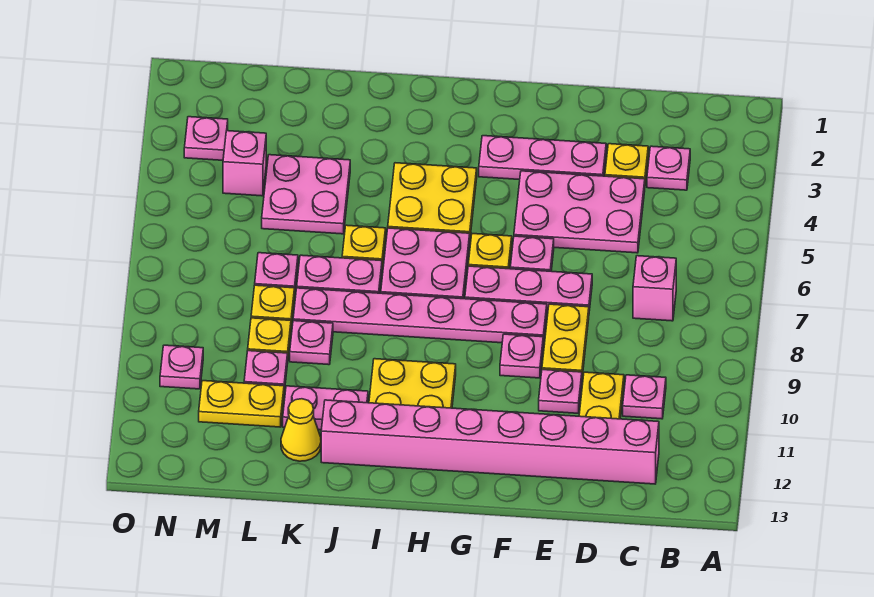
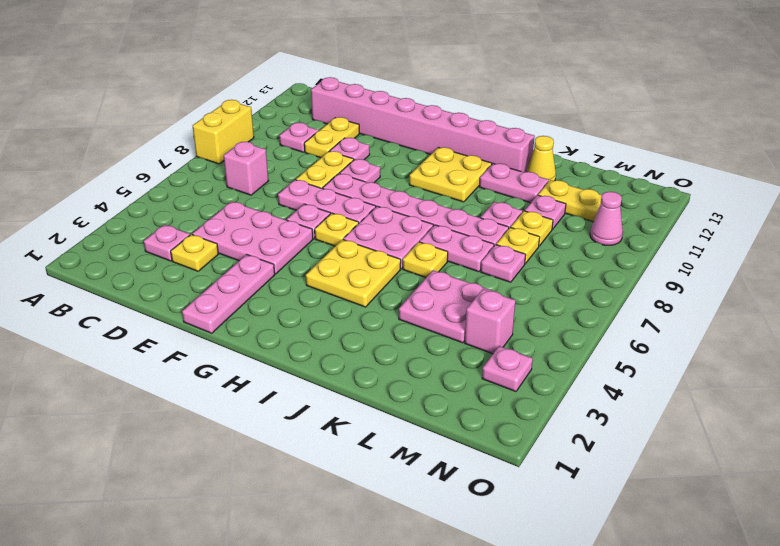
none -> yellow brick A8:A9 level 1
pink plate E3:G3 level 1 -> pink plate F1:F3 level 1
pink plate N10 level 1 -> pink cone N10 level 1

